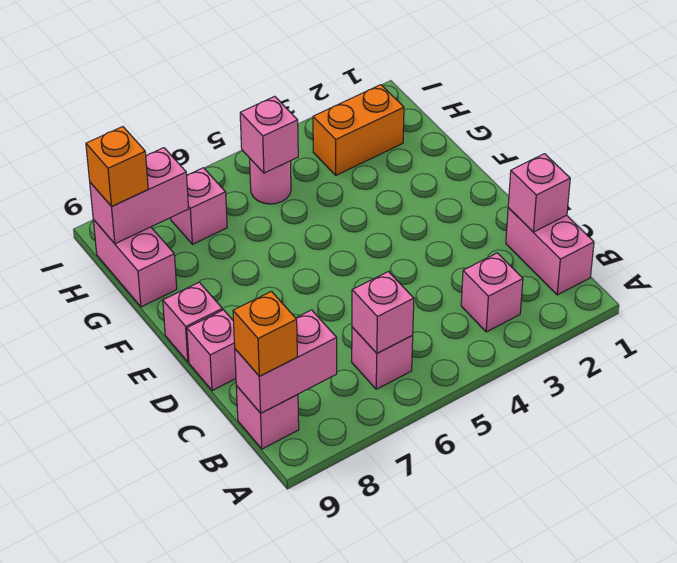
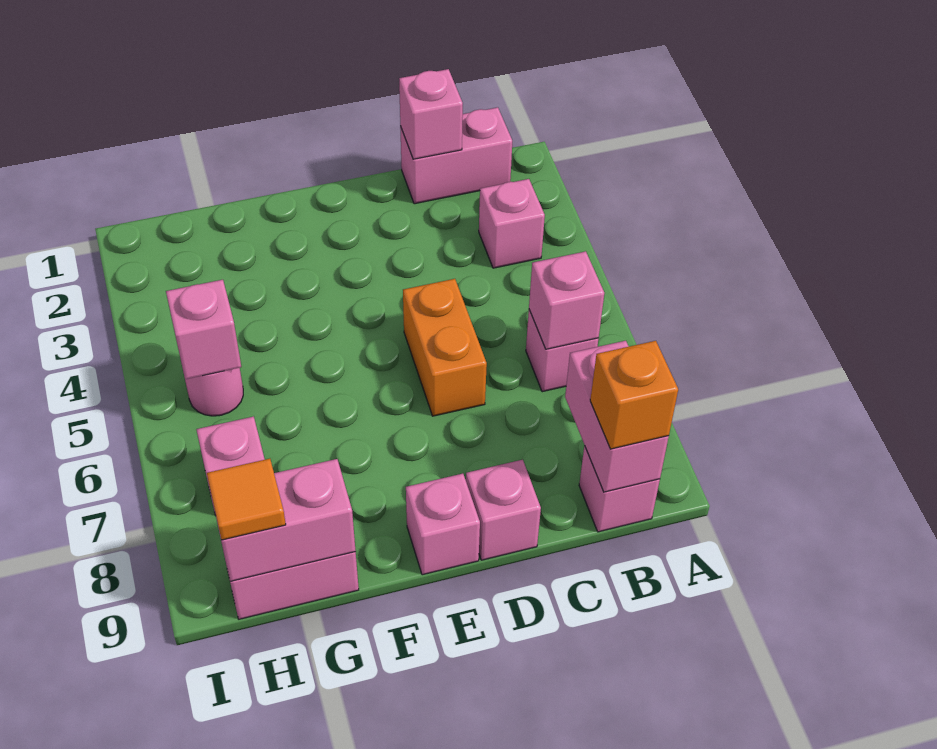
orange brick H2:H3 level 1 -> orange brick D5:D6 level 1
pink brick H8:H9 level 2 -> pink brick G9:H9 level 2
orange brick H9 level 3 -> orange tile H9 level 3

